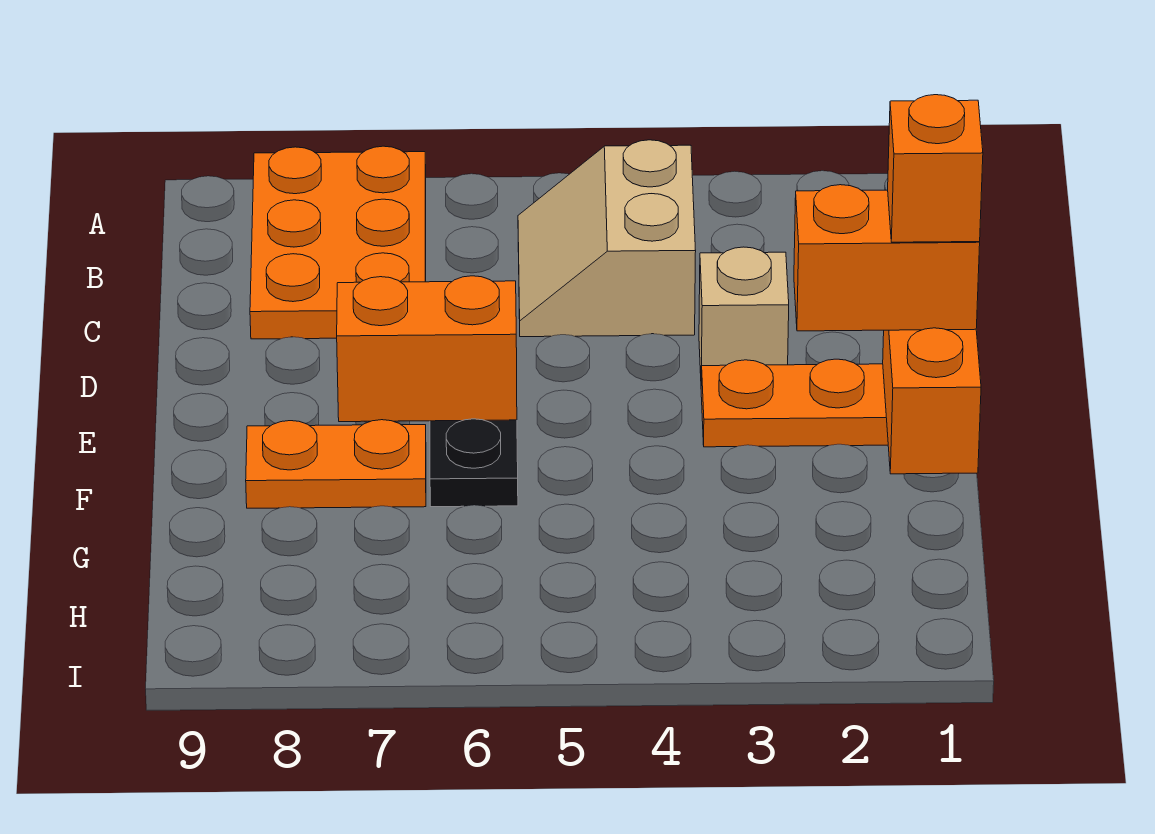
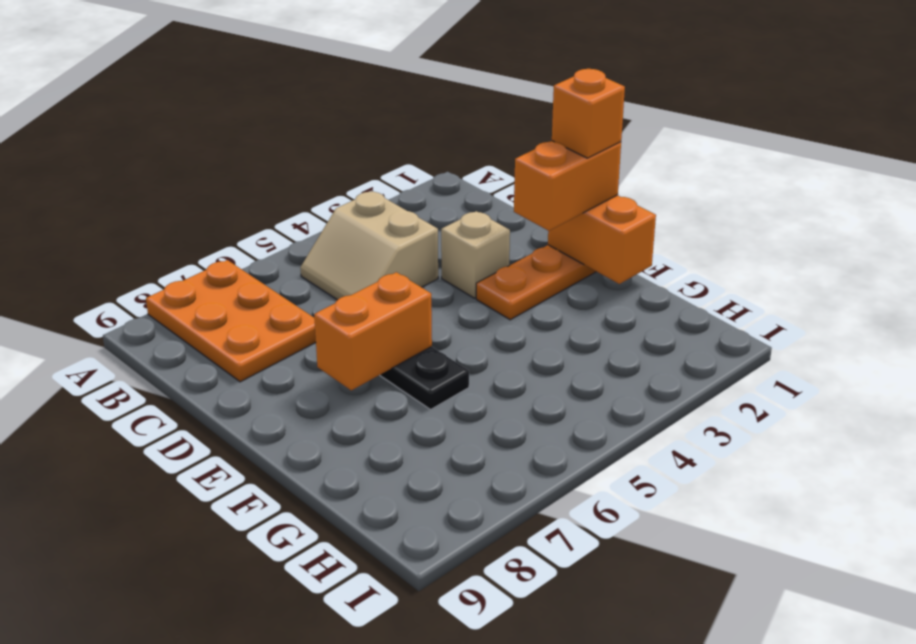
orange plate F7:F8 level 1 -> none

